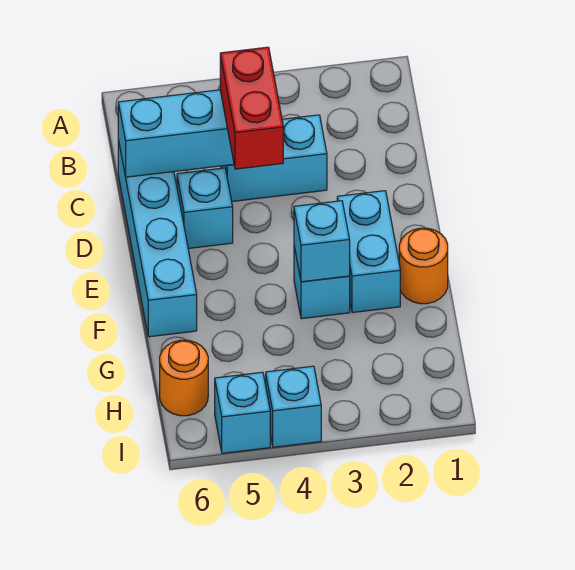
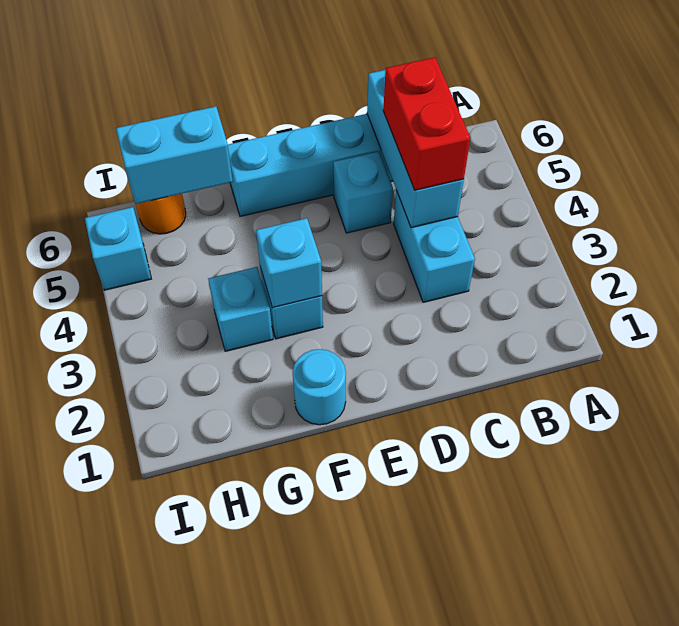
red brick C4:D4 level 3 -> red brick C4:C5 level 3
cyan brick E2:F2 level 1 -> cyan brick G6:H6 level 2
orange round brick F1 level 1 -> cyan round brick F1 level 1
cyan brick I4 level 1 -> cyan brick G3 level 1

